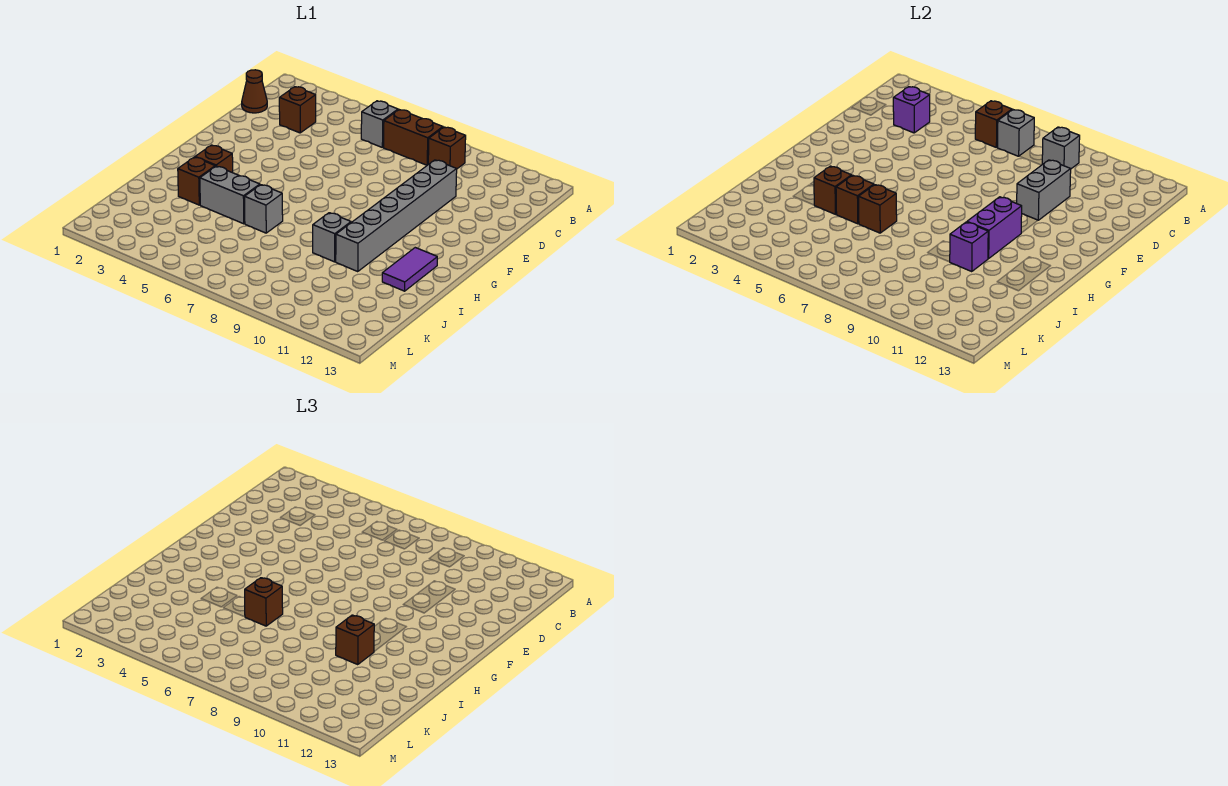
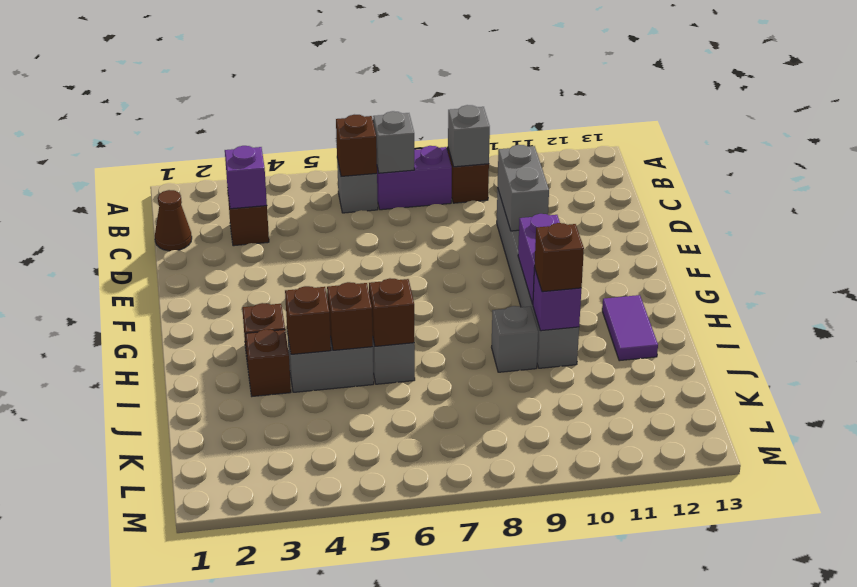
brown brick B7:B8 level 1 -> purple brick B7:B8 level 1
brown brick I6 level 3 -> none

